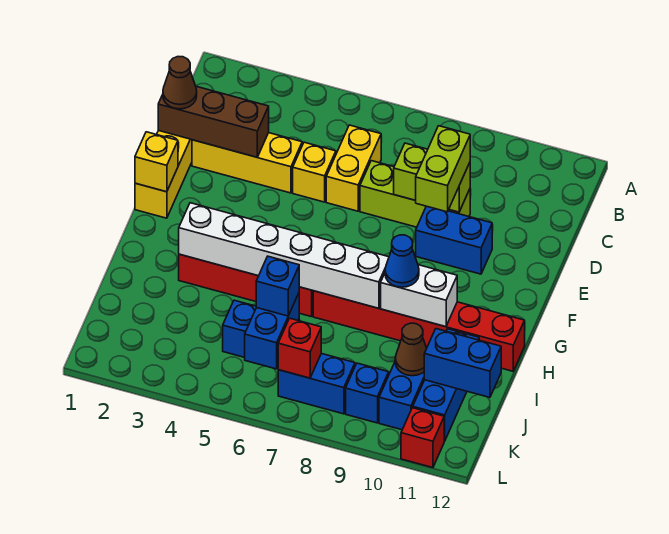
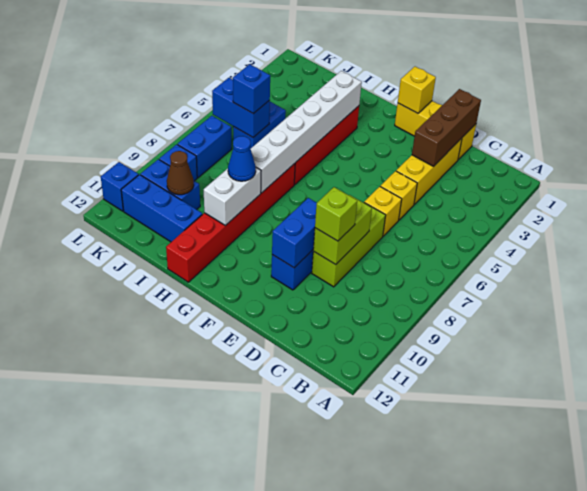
yellow brick C6:D6 level 1 -> yellow brick D6 level 1
brown cone D1 level 3 -> none
lime brick D9:E9 level 3 -> lime brick D9 level 3
blue brick J11:J12 level 2 -> blue brick E9:E10 level 2
red brick K7 level 2 -> none
red brick L11 level 1 -> blue brick L11 level 1

